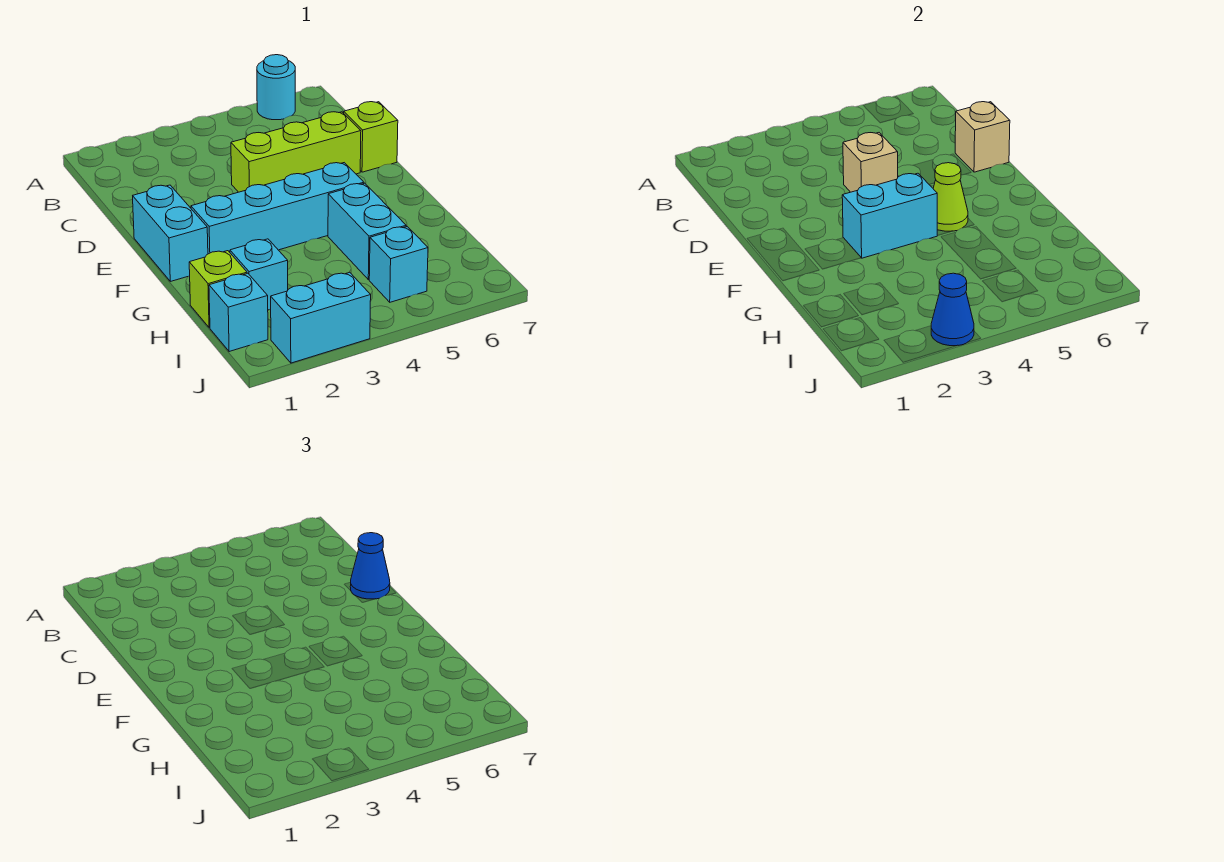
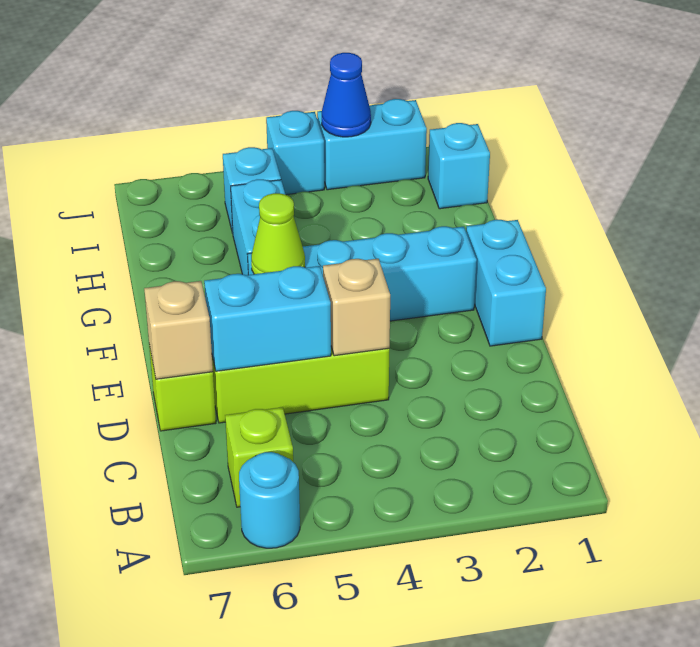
blue cone D7 level 3 -> none
cyan brick F3:F4 level 2 -> cyan brick D5:D6 level 2
lime brick H1 level 1 -> lime brick B6 level 1
cyan brick H2 level 1 -> cyan brick J4 level 1

